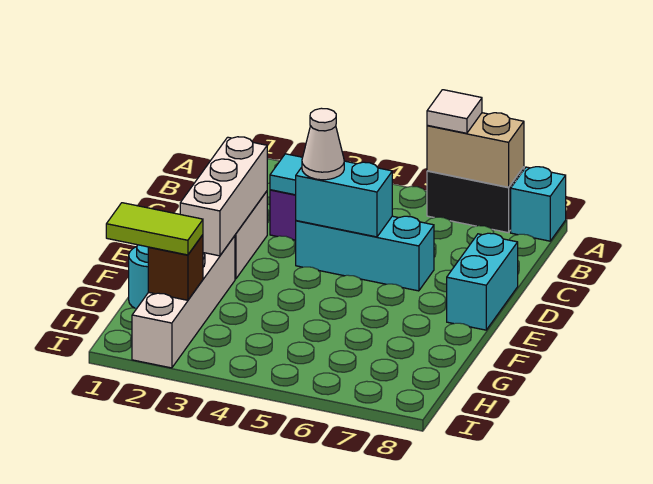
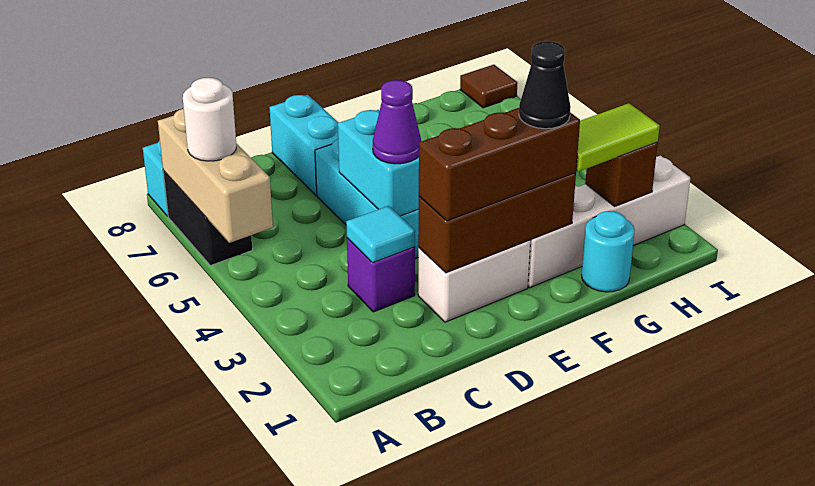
tan brick A6:A7 level 2 -> tan brick A5:A7 level 2
white tile A6 level 3 -> white round brick A6 level 3
white brick D2:F2 level 2 -> brown brick D2:F2 level 2
none -> brown brick D2:F2 level 3
white cone D4 level 3 -> purple cone D4 level 3
cyan brick D8:E8 level 1 -> cyan brick D7:D8 level 1
none -> black cone F2 level 4
lime tile H1:H2 level 3 -> lime tile G2:H2 level 3
none -> brown tile I8 level 1

